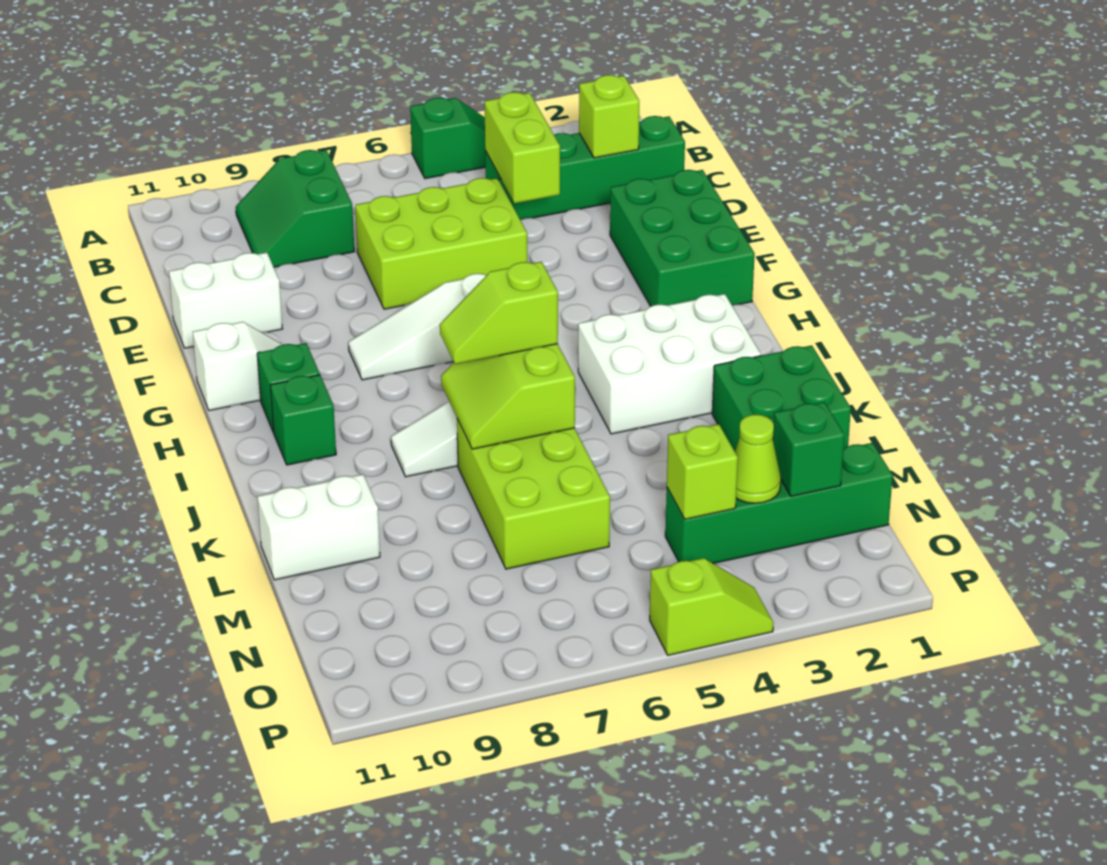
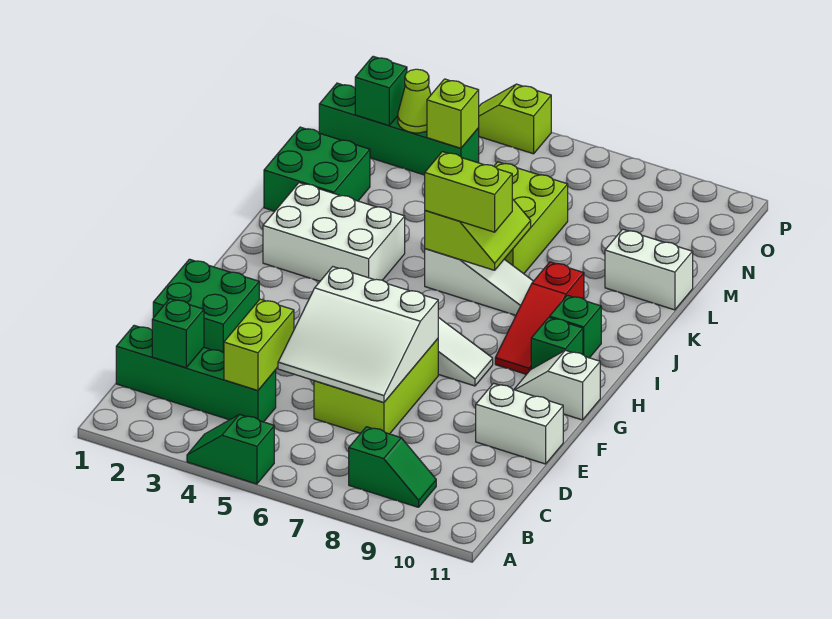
green slope B8:C9 level 1 top 8 -> green slope B8:B9 level 1 top 8
lime brick C2 level 2 -> green brick C2 level 2
lime brick D5:E7 level 1 -> lime brick D6:F7 level 1
none -> white slope D5:F7 level 2 top F
green brick E1:G2 level 1 -> green brick E1:F2 level 1
none -> red slope H9:J9 level 1 top J
lime slope J6:J7 level 3 top 6 -> lime brick J6:J7 level 3

